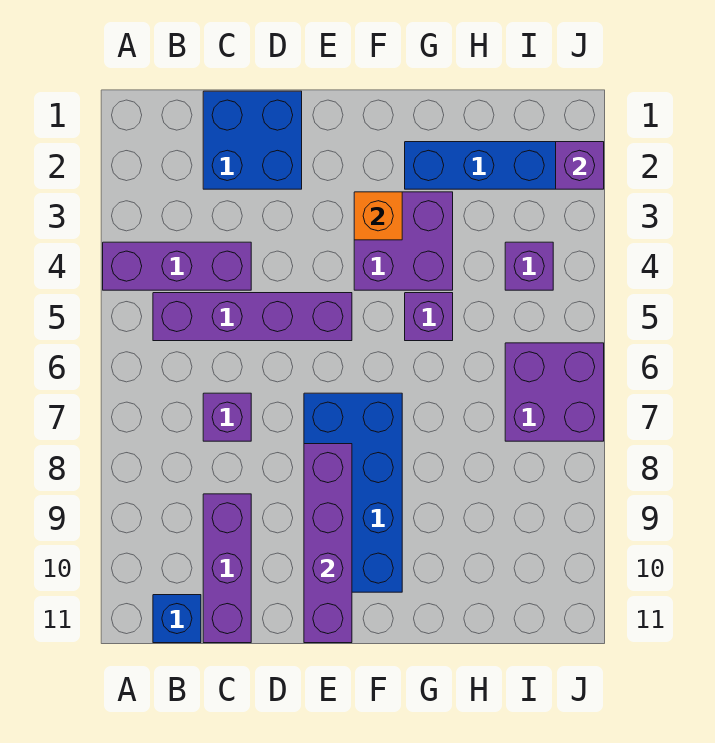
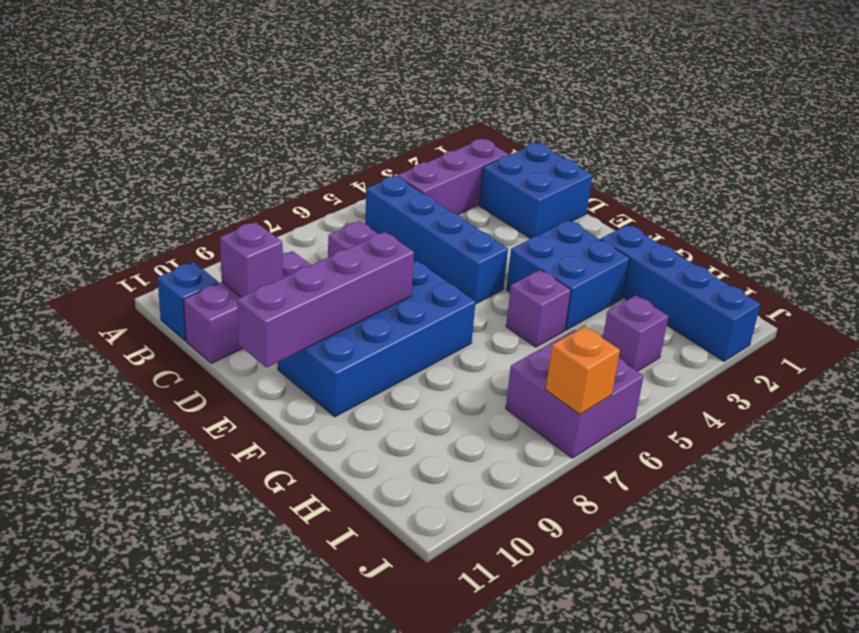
purple brick A4:C4 level 1 -> purple brick B2:B4 level 1
purple brick B5:E5 level 1 -> blue brick B5:E5 level 1
purple brick F3:G4 level 1 -> blue brick F3:G4 level 1
orange brick F3 level 2 -> orange brick J7 level 2
purple brick J2 level 2 -> purple brick C10 level 2

